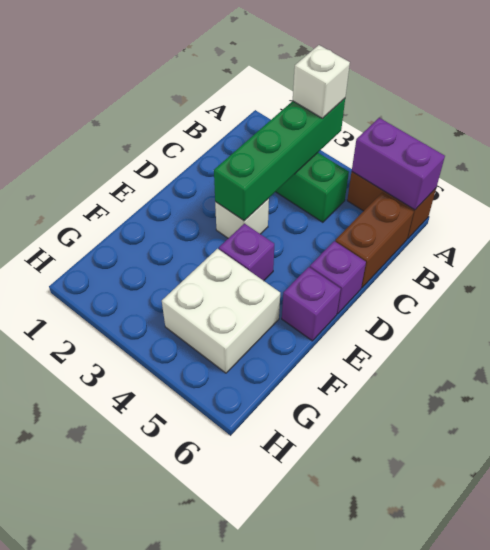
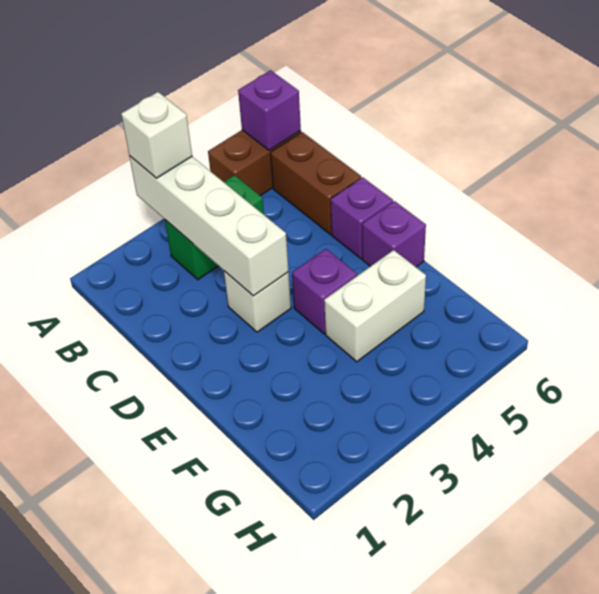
green brick A3:D3 level 2 -> white brick A3:D3 level 2
purple brick A5:A6 level 2 -> purple brick A6 level 2
white brick F4:G5 level 1 -> white brick F4:F5 level 1

